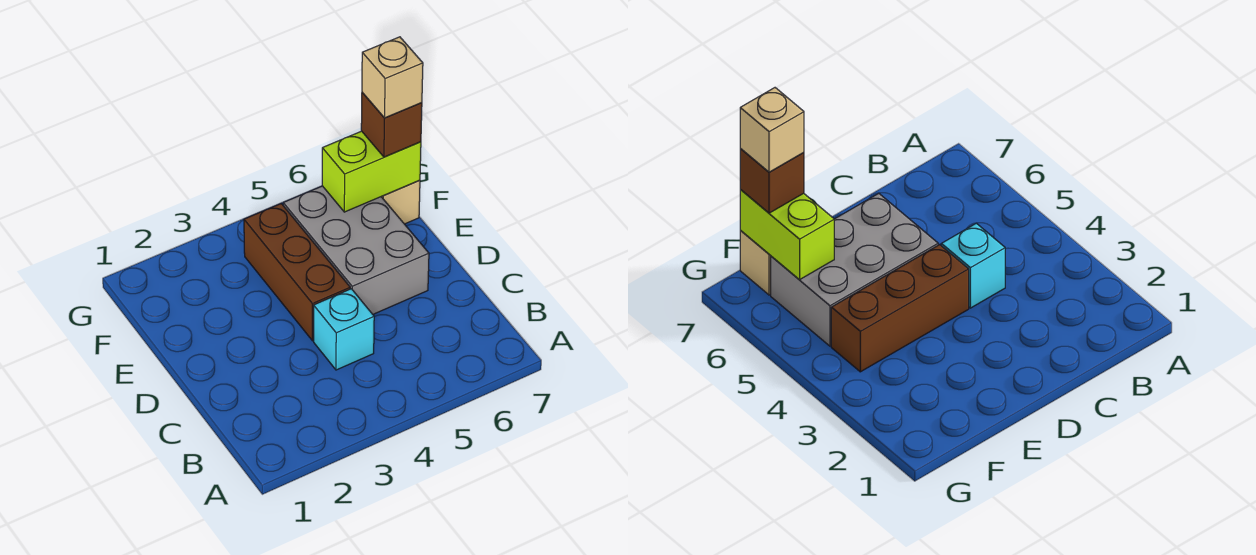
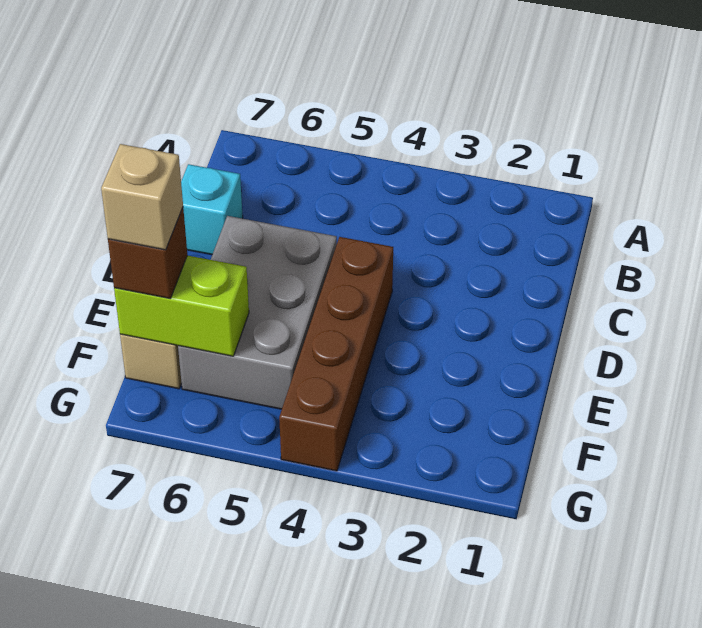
cyan brick C4 level 1 -> cyan brick C7 level 1
brown brick D4:F4 level 1 -> brown brick D4:G4 level 1

